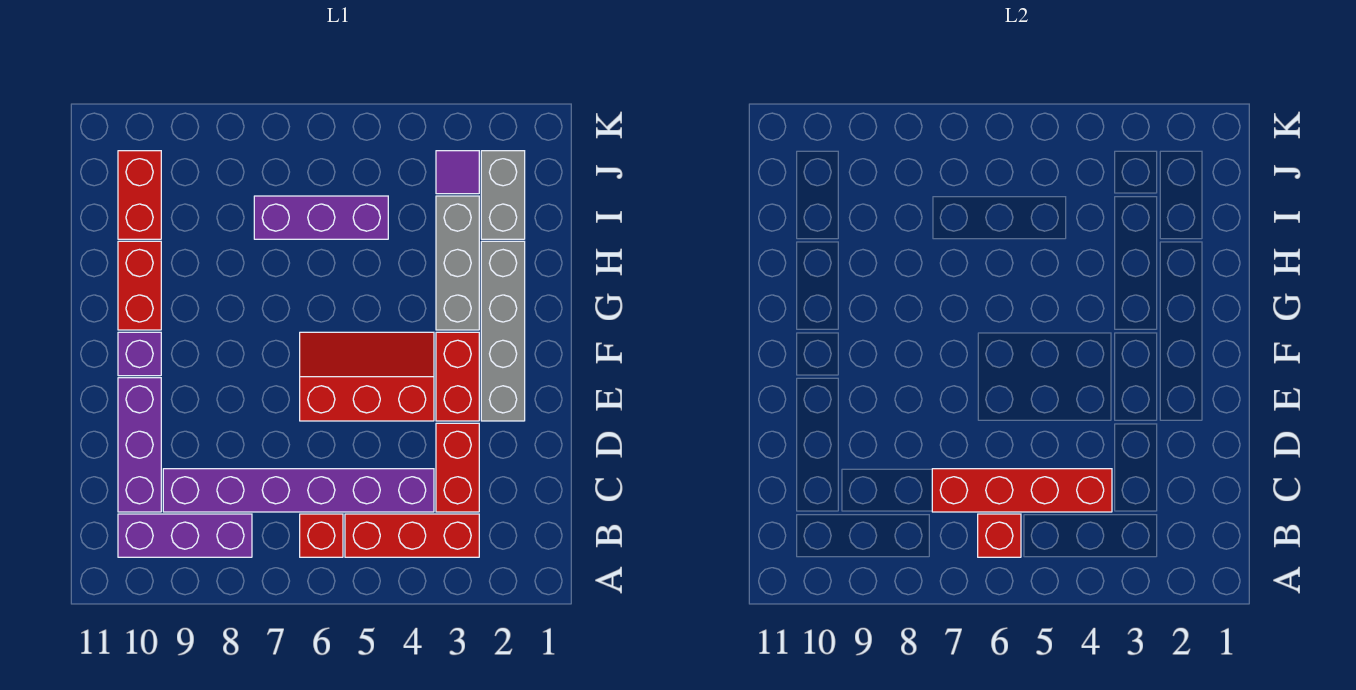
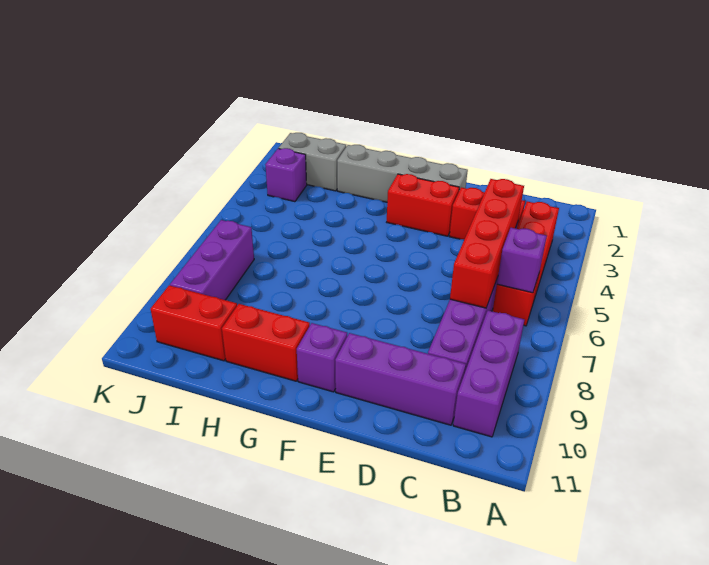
red brick B6 level 2 -> purple brick B6 level 2
red slope E4:F6 level 1 top E -> none
grey brick G3:I3 level 1 -> none
purple brick I5:I7 level 1 -> purple brick J7:J9 level 1
purple tile J3 level 1 -> purple brick J3 level 1

